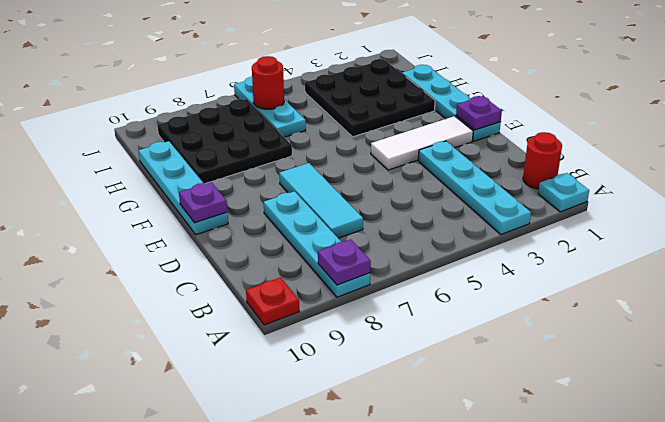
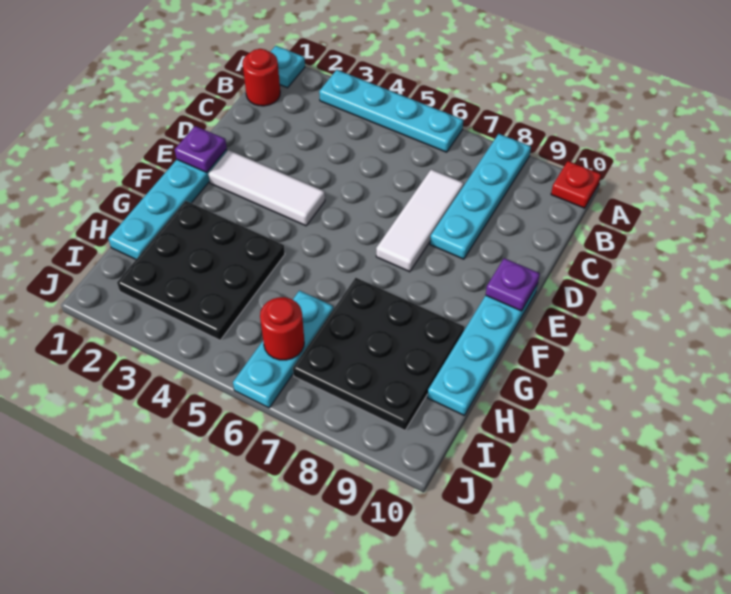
cyan plate A3:D3 level 1 -> cyan plate A3:A6 level 1
purple plate A8 level 2 -> none
cyan tile C7:E7 level 1 -> white tile C7:E7 level 1

